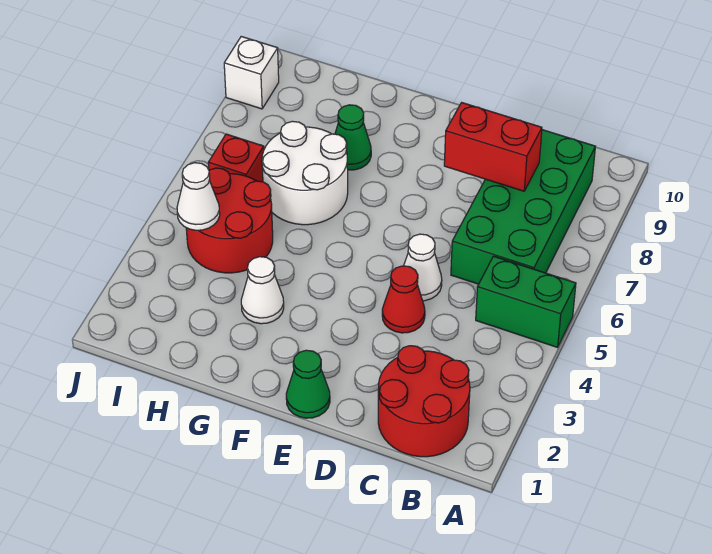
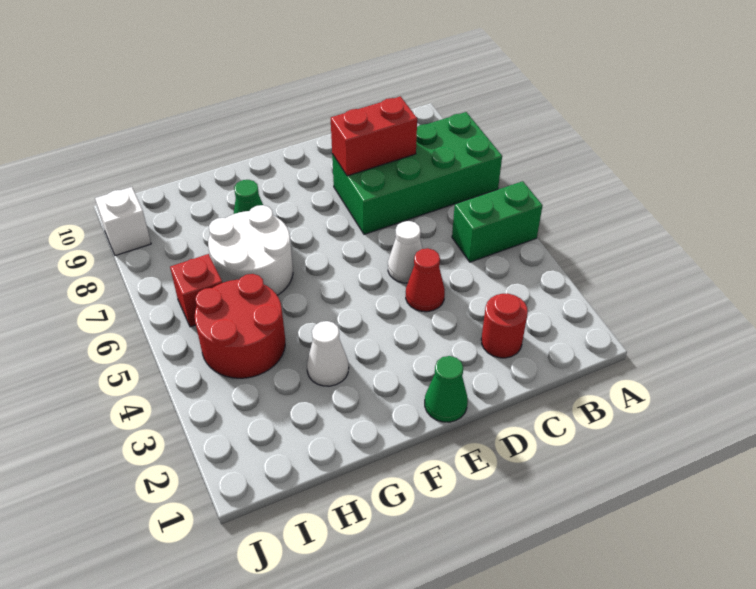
red round brick B1:C2 level 1 -> red round brick C2 level 1
green brick B6:C9 level 1 -> green brick A7:D8 level 1
white cone I4 level 2 -> none

